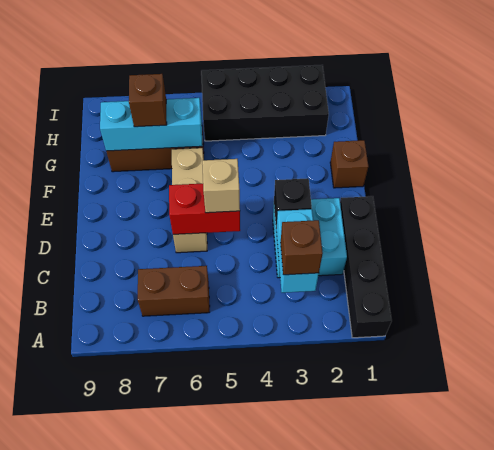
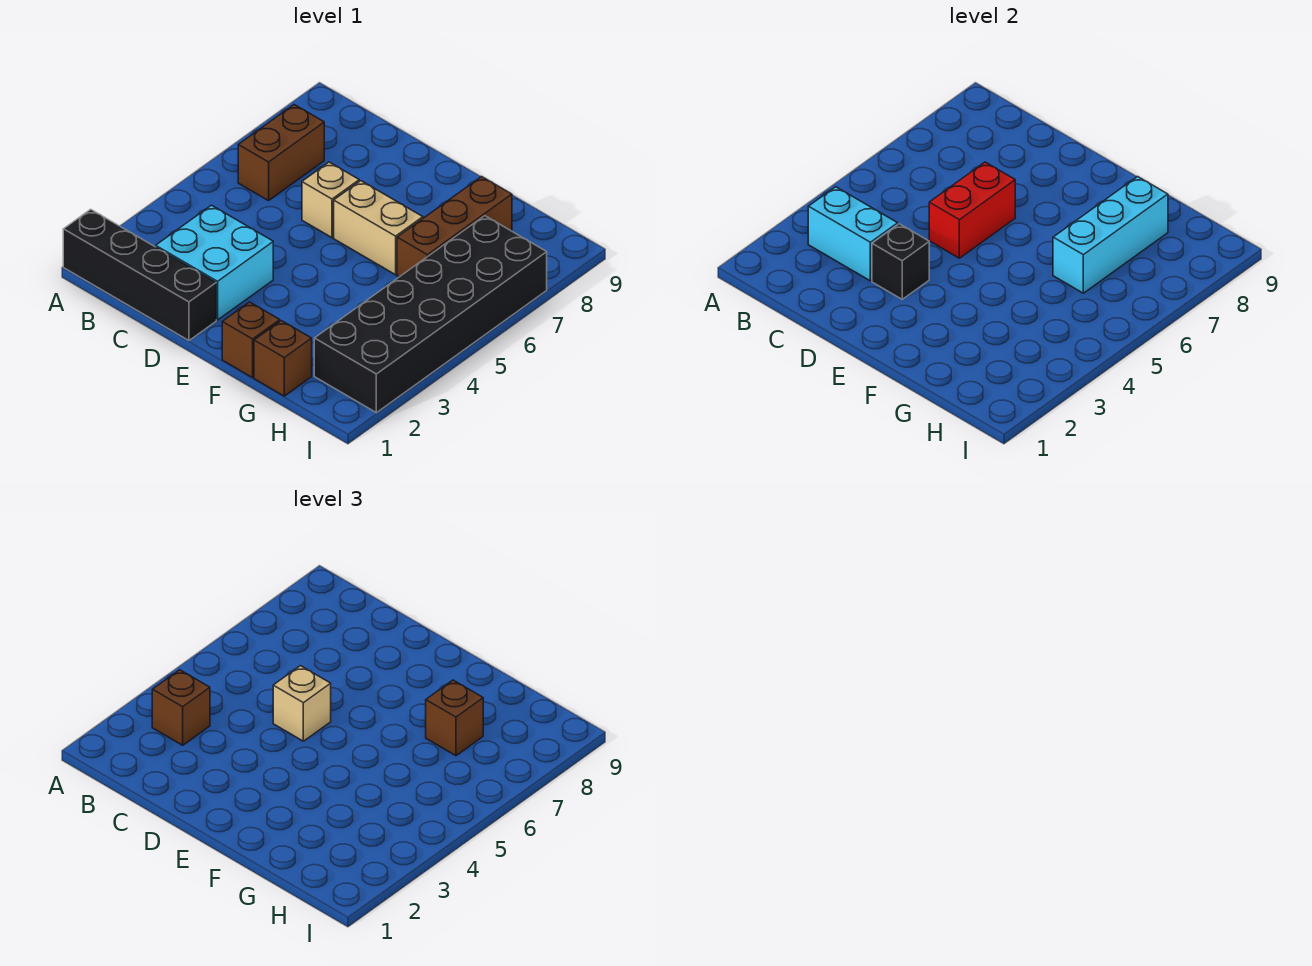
none -> brown brick G1 level 1
black brick H2:I5 level 1 -> black brick H2:I7 level 1

